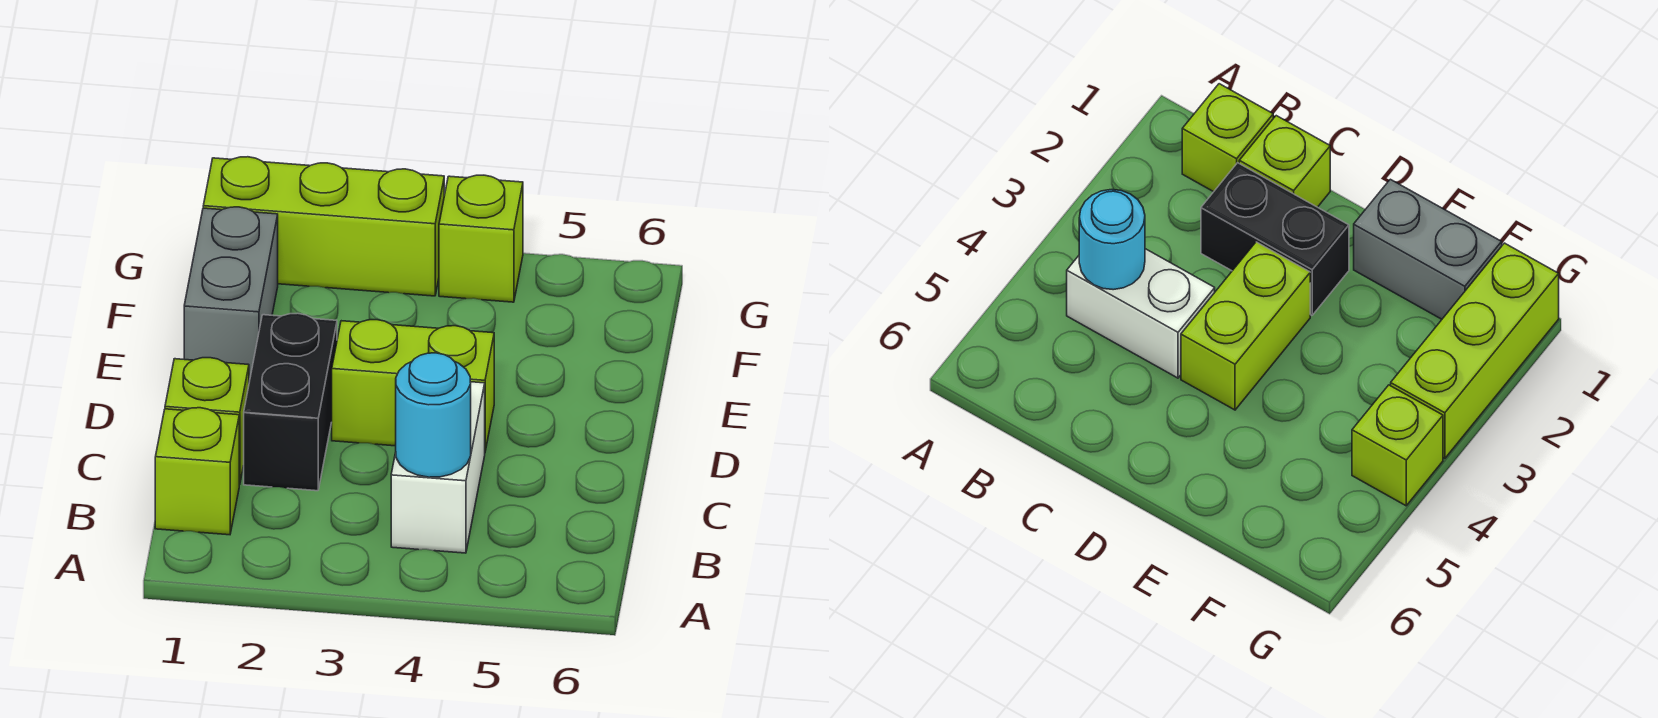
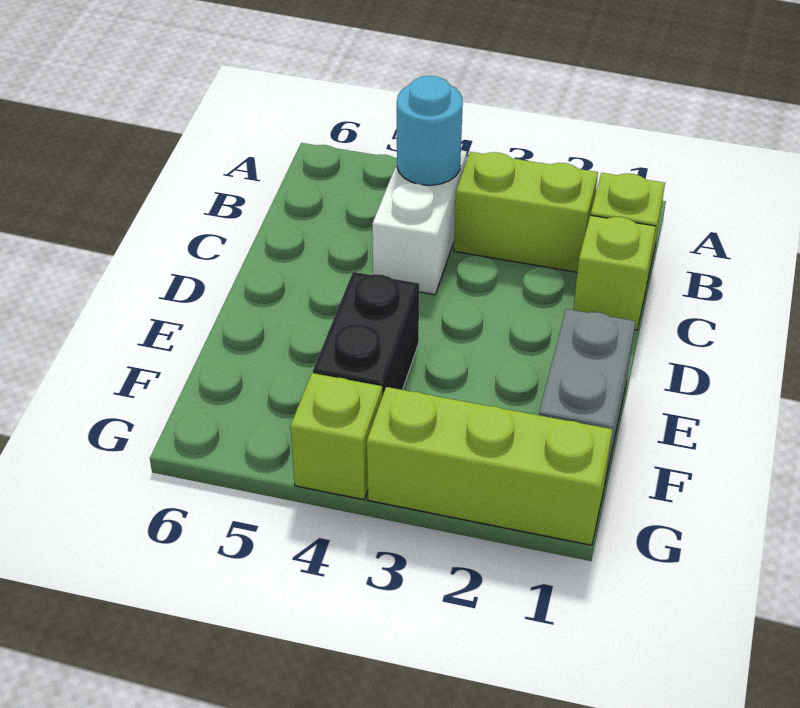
black brick C2:D2 level 1 -> black brick E4:F4 level 1
lime brick D3:D4 level 1 -> lime brick B2:B3 level 1

